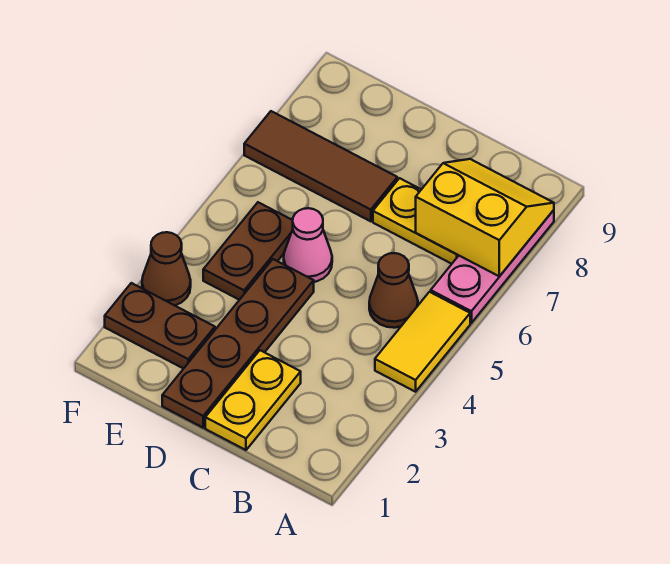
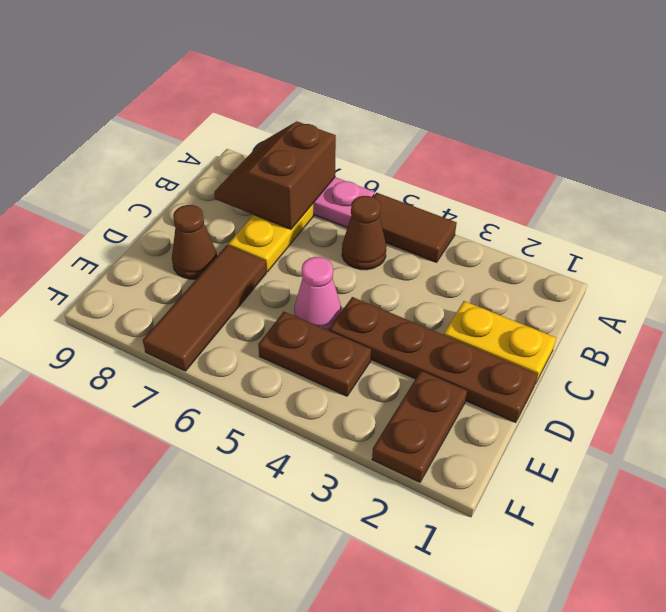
yellow tile A4:A5 level 1 -> brown tile A4:A5 level 1
yellow slope A7:B8 level 2 top 7 -> brown slope A7:B8 level 2 top 7
brown cone F3 level 1 -> brown cone D8 level 1

